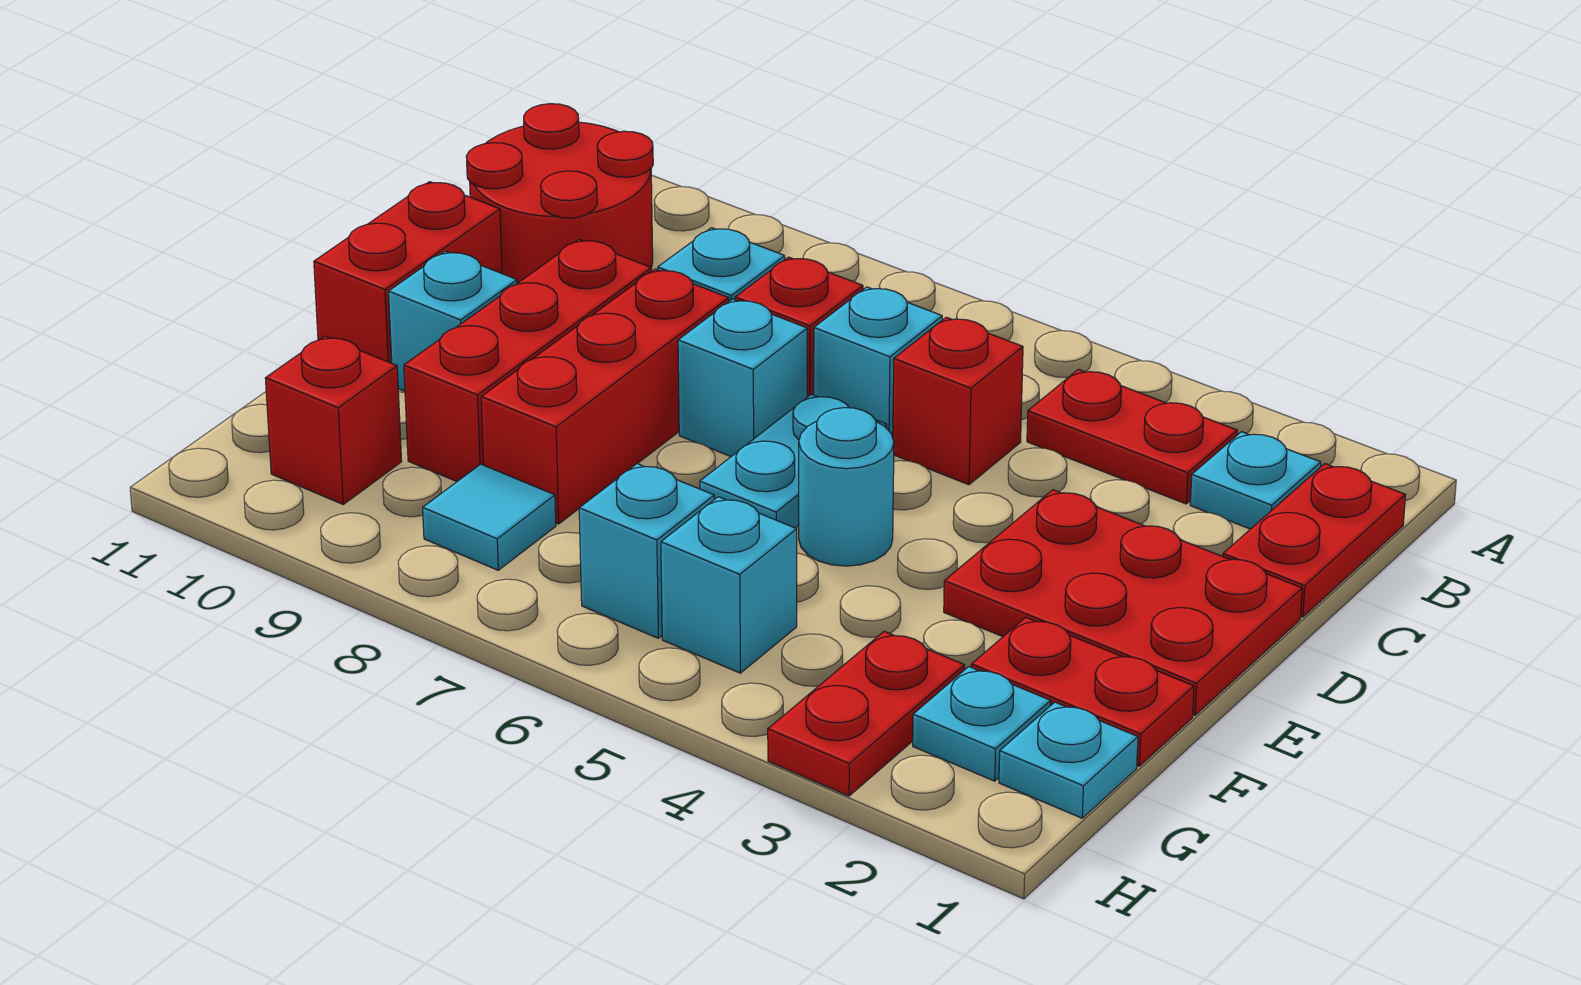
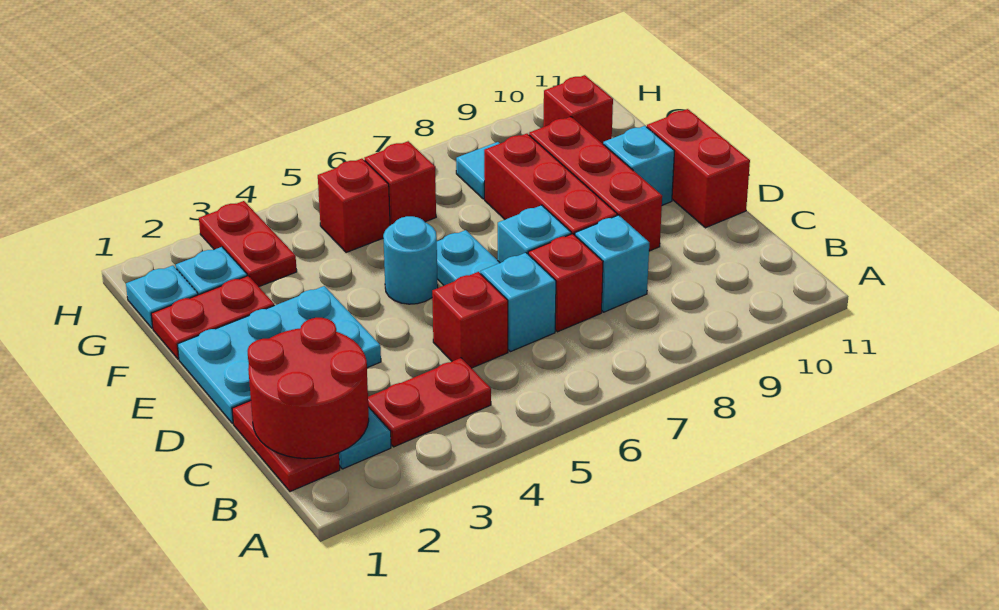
red round brick B10:C11 level 1 -> red round brick B1:C2 level 2
red plate D1:E3 level 1 -> cyan plate D1:E3 level 1
cyan brick G5 level 1 -> red brick G5 level 1
cyan brick G6 level 1 -> red brick G6 level 1

